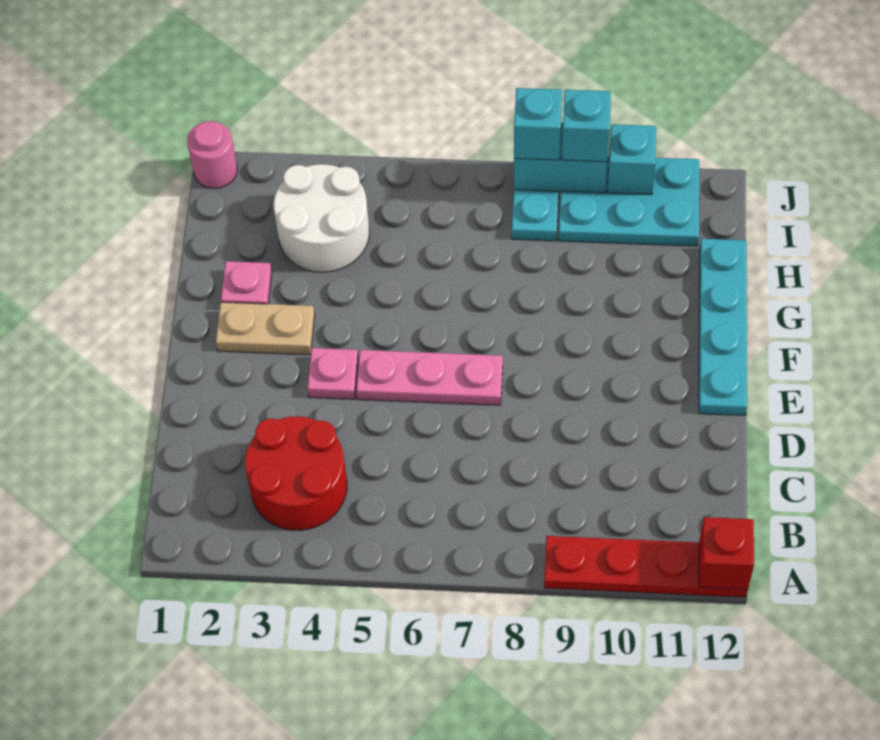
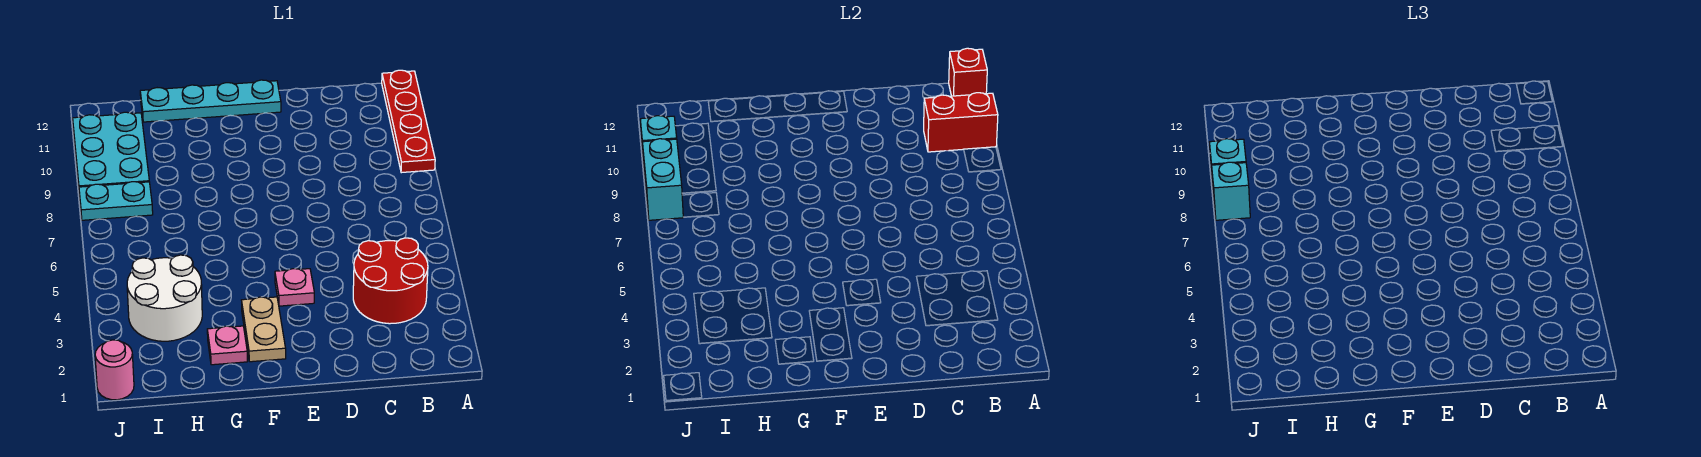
none -> red brick A10:B10 level 2
pink plate E5:E7 level 1 -> none

